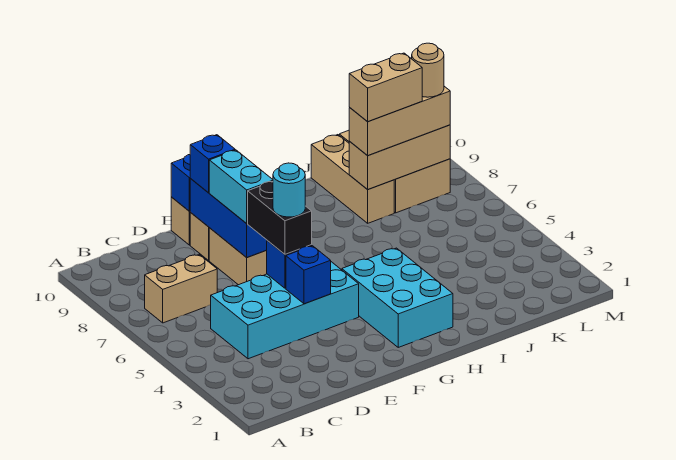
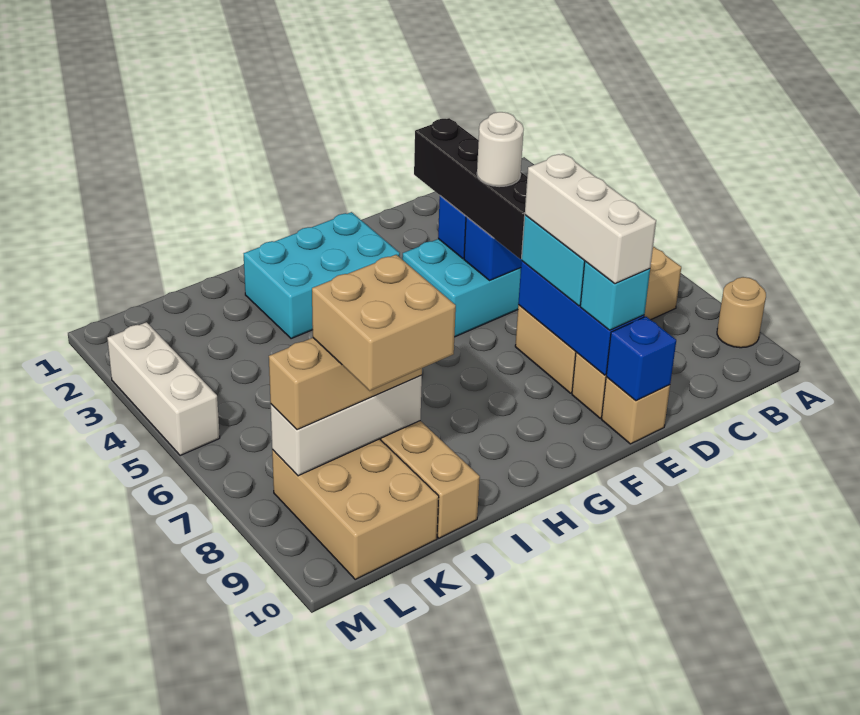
black brick E5:E6 level 3 -> black brick E3:E6 level 3
cyan round brick E5 level 4 -> white round brick E5 level 4
none -> white brick E7:E9 level 4
blue brick E9 level 3 -> cyan brick E9 level 3
cyan brick G2:H4 level 1 -> cyan brick G2:I3 level 1
tan brick J8:L8 level 2 -> white brick J8:L8 level 2
tan brick J8:K8 level 4 -> tan brick J8:K9 level 4
tan round brick L8 level 4 -> tan round brick A9 level 1
none -> white brick M3:M5 level 1

